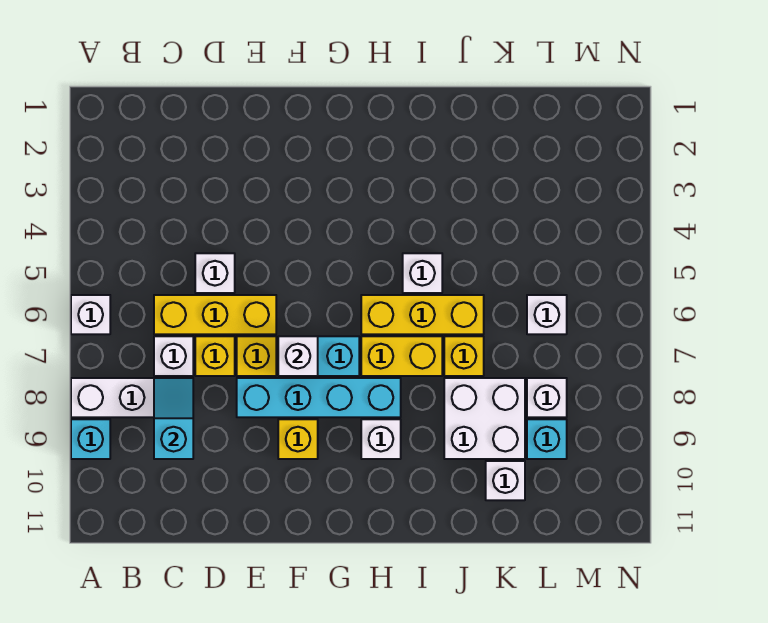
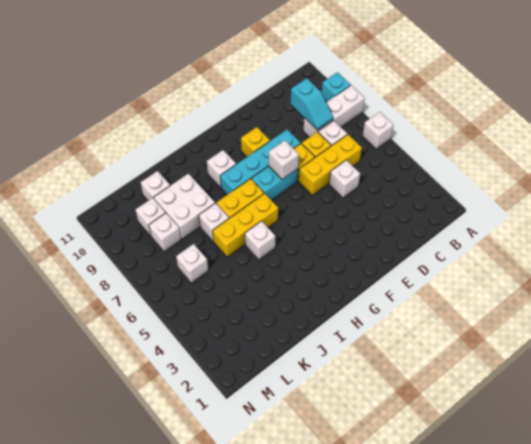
yellow brick J7 level 1 -> white brick J7 level 1
cyan brick L9 level 1 -> white brick L9 level 1

